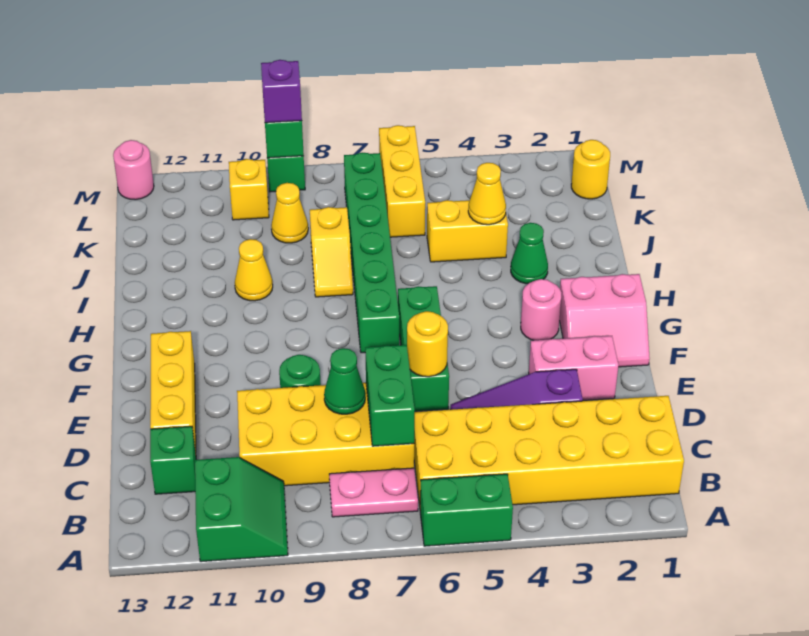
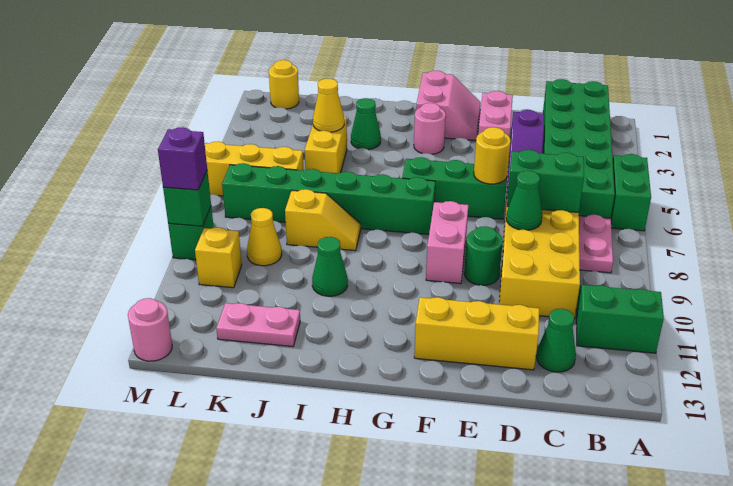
yellow brick B1:C6 level 1 -> green brick B1:C6 level 1
green brick C12 level 1 -> green cone C12 level 1
none -> pink brick F8:F9 level 1
yellow cone I10 level 1 -> green cone I10 level 1
none -> pink plate J12:K12 level 1

